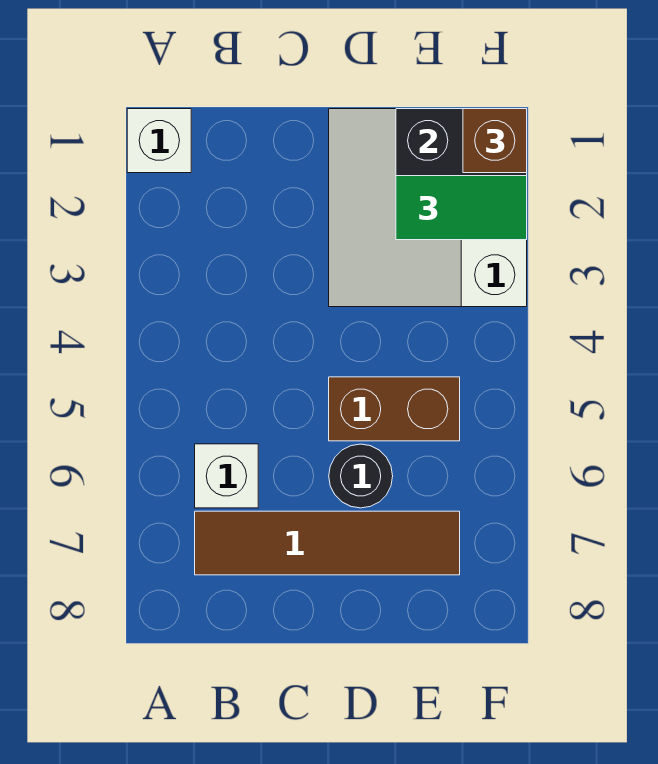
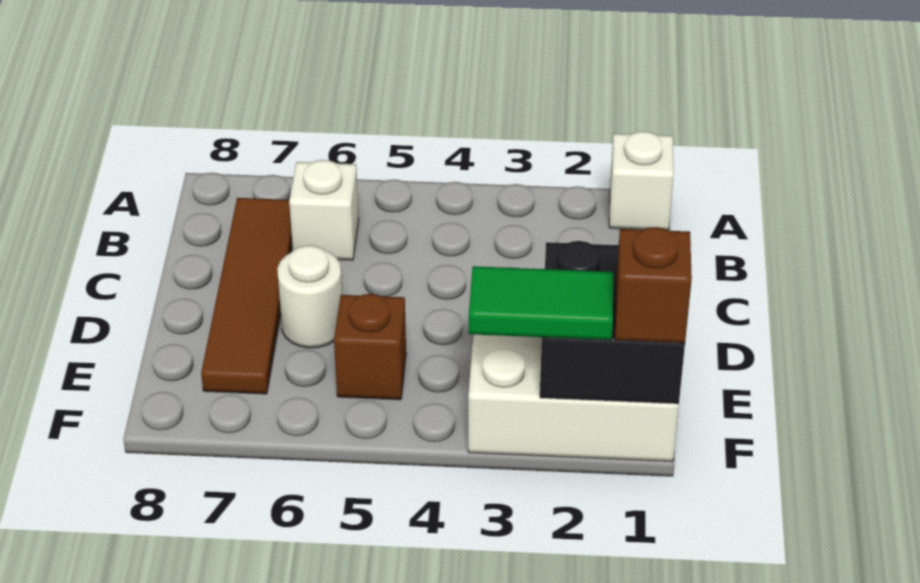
brown brick D5:E5 level 1 -> brown brick E5 level 1
black round brick D6 level 1 -> white round brick D6 level 1
green tile E2:F2 level 3 -> green tile F2:F3 level 3

